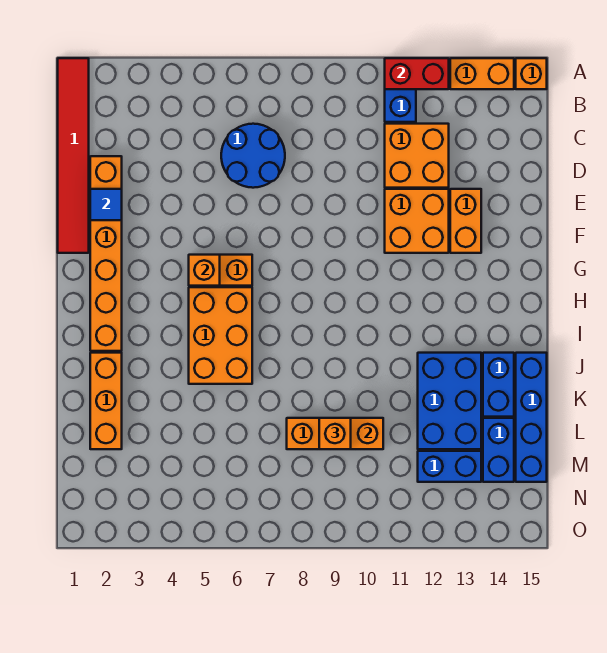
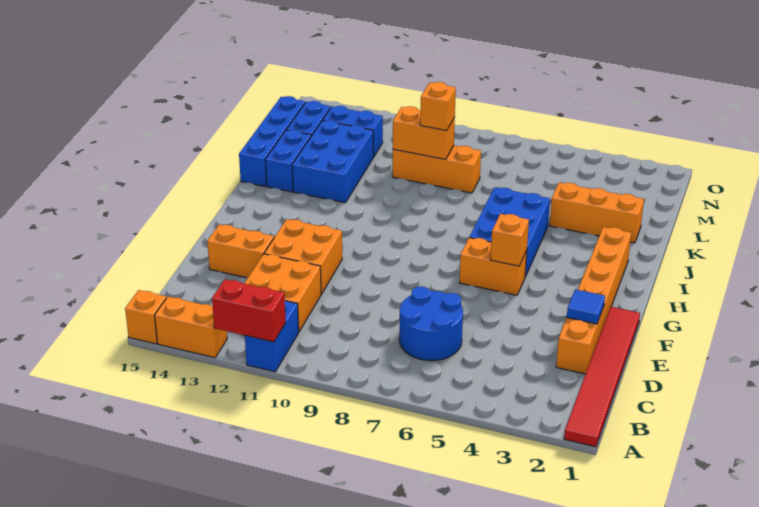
orange brick E13:F13 level 1 -> orange brick E13:E14 level 1
orange brick H5:J6 level 1 -> blue brick H5:J6 level 1
orange brick J2:L2 level 1 -> orange brick K2:K4 level 1

